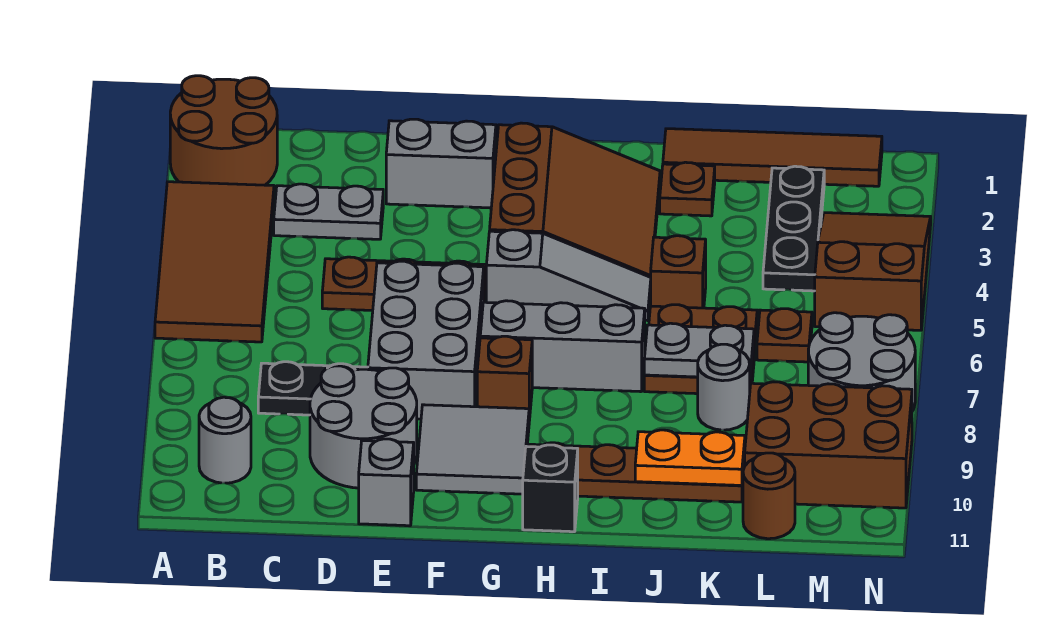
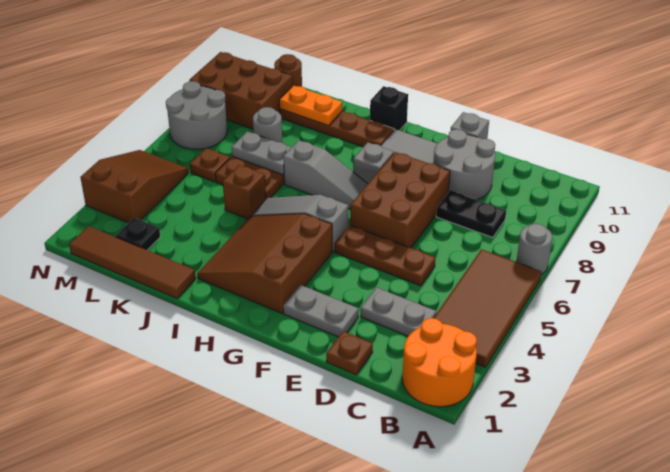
brown round brick A1:B2 level 1 -> orange round brick A1:B2 level 1
grey round brick B10 level 1 -> grey round brick A7 level 1
grey brick E2:F2 level 1 -> grey plate E2:F2 level 1
grey brick E6:F8 level 1 -> brown brick E6:F8 level 1
grey brick G7:I7 level 1 -> grey slope G7:I7 level 1 top I
brown brick G8 level 1 -> grey brick G8 level 1
brown plate J2 level 1 -> brown plate D1 level 1
black plate L2:L4 level 1 -> black plate L2 level 1
brown slope M3:N5 level 1 top 5 -> brown slope M3:N5 level 1 top 3

